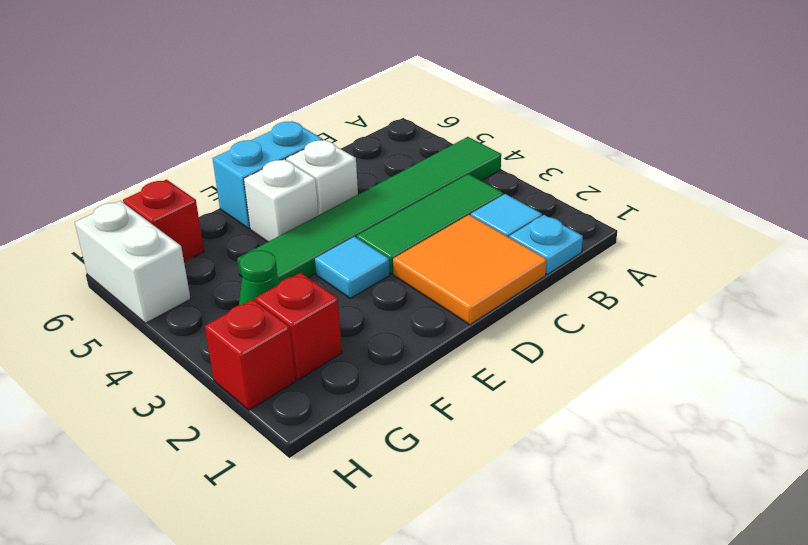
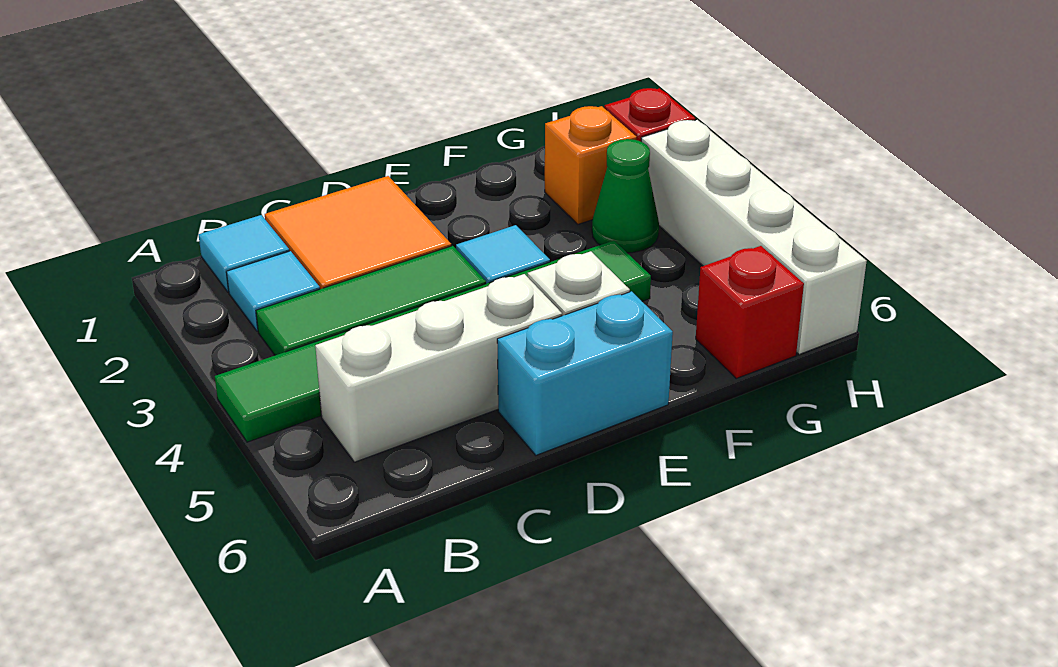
cyan plate B1 level 1 -> cyan tile B1 level 1
white brick D5 level 1 -> white brick B5:D5 level 1
red brick G2 level 1 -> orange brick G2 level 1
white brick H5:H6 level 1 -> white brick H3:H6 level 1

